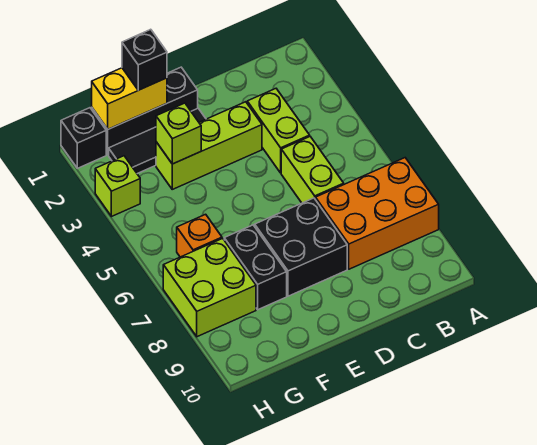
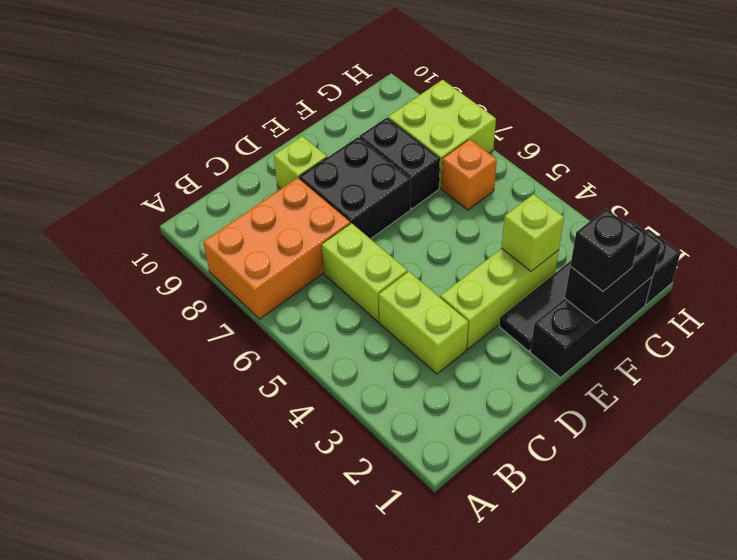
yellow brick F1:G1 level 2 -> black brick F1:G1 level 2
lime brick H3 level 1 -> lime brick D9 level 1

